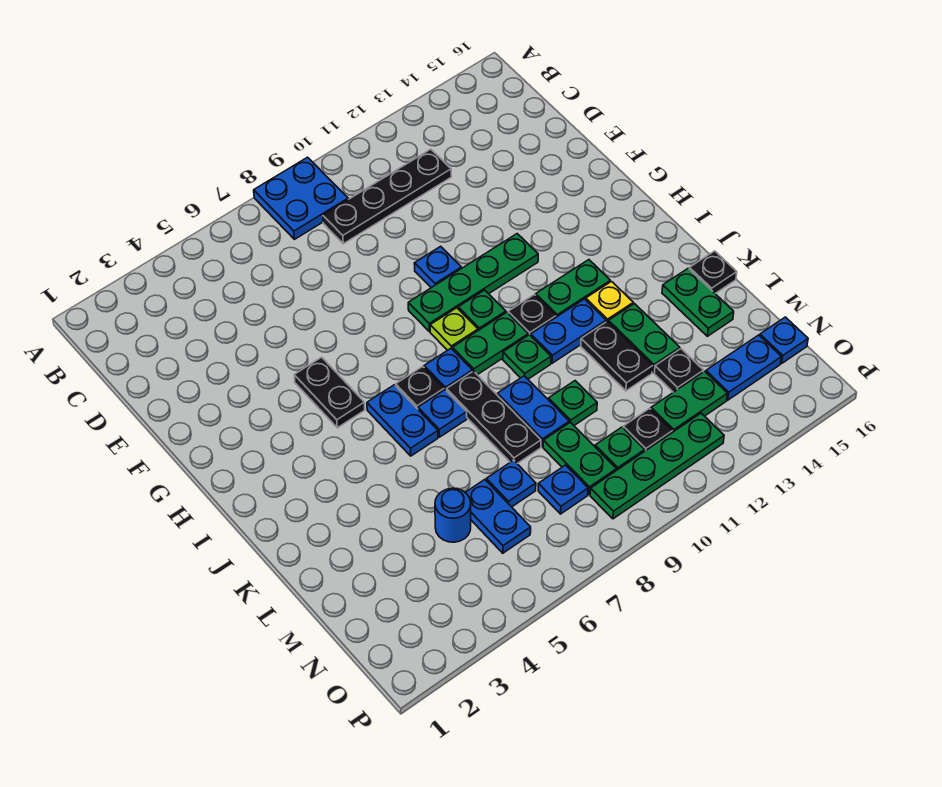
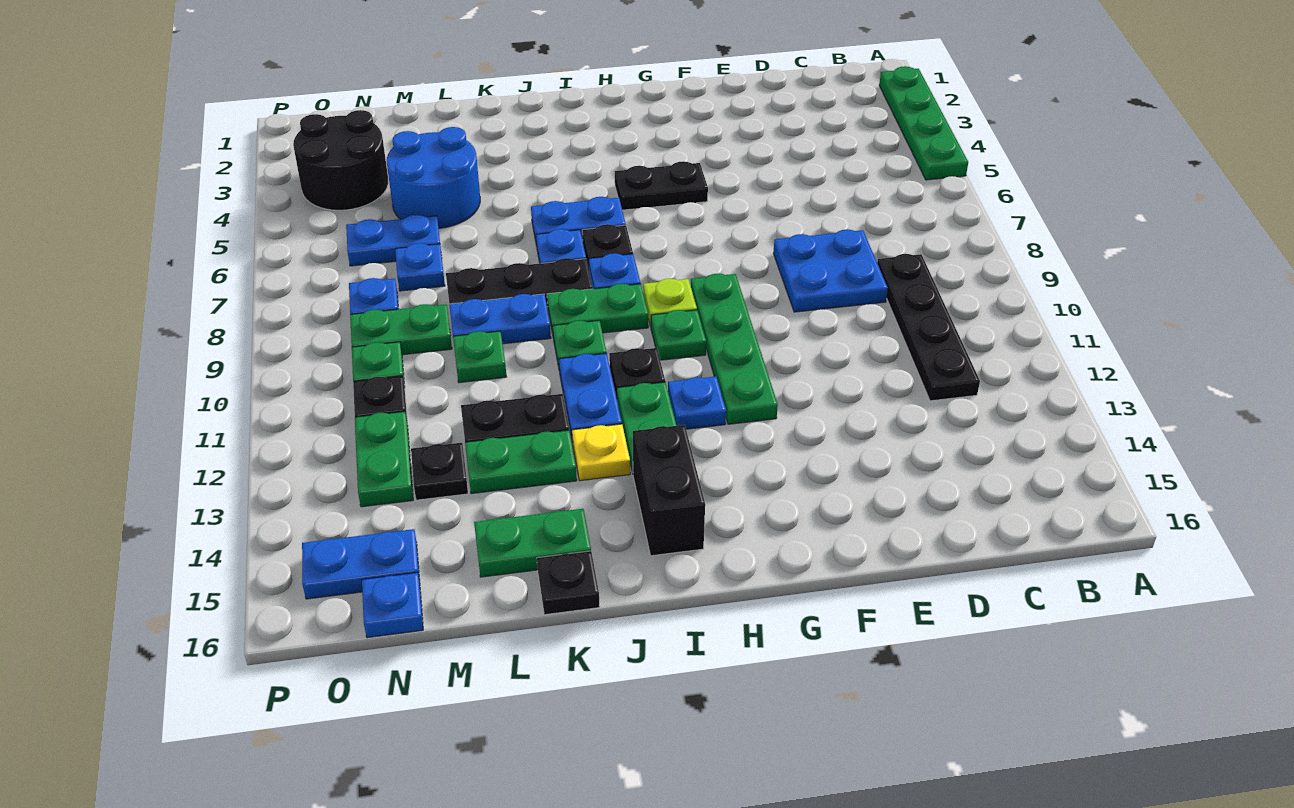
blue plate A8:B9 level 1 -> blue plate D8:E9 level 1
blue plate F10 level 1 -> blue plate H12 level 1
green plate I9:I10 level 1 -> green plate I9:J9 level 1
none -> black brick I14:I15 level 1
blue round brick M5 level 1 -> blue round brick L4:M5 level 1
none -> black round brick N3:O4 level 1
blue plate N14:N15 level 1 -> blue plate N15:O15 level 1
green plate O9:O12 level 1 -> green plate A2:A5 level 1

